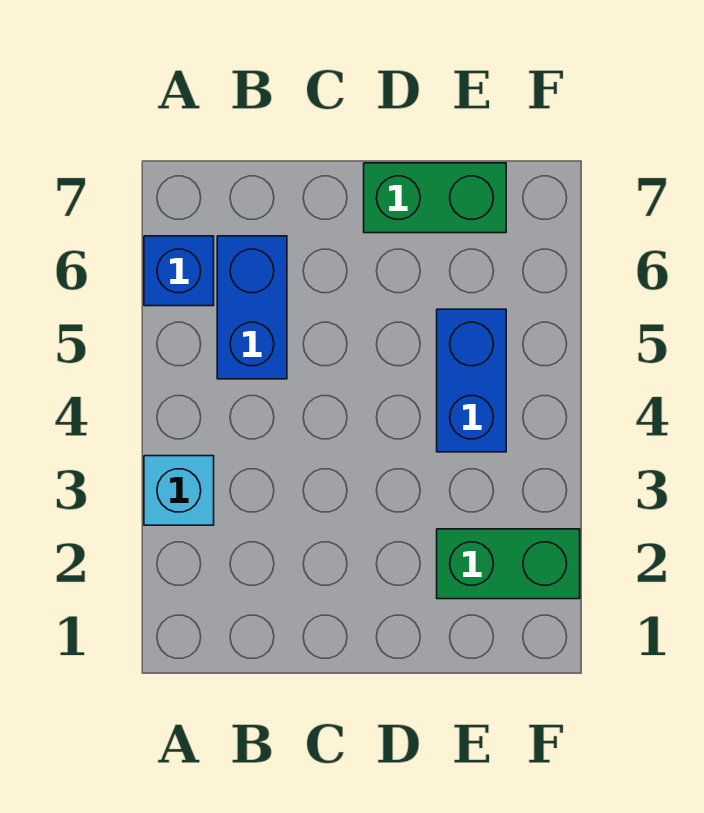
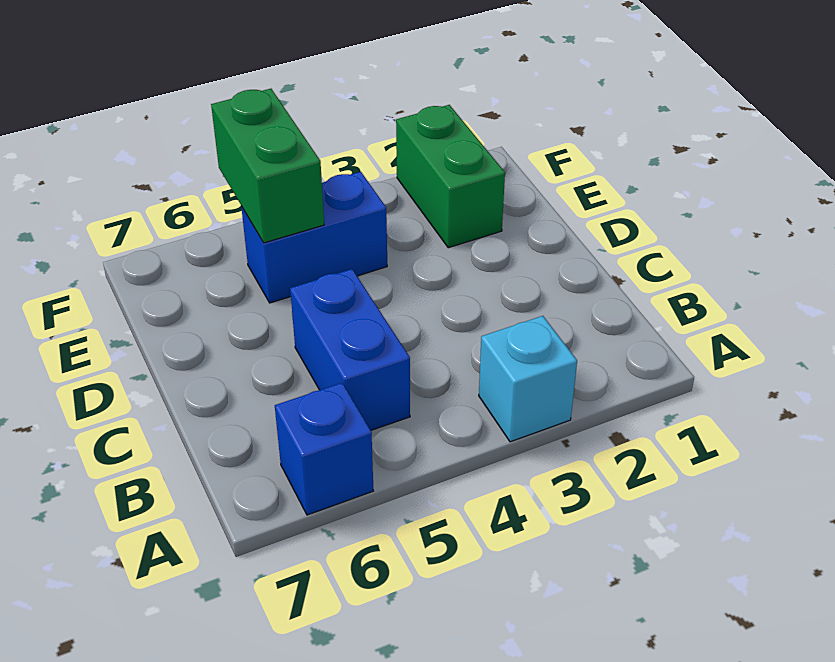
blue brick B5:B6 level 1 -> blue brick B5:C5 level 1
green brick D7:E7 level 1 -> green brick E5:F5 level 2

